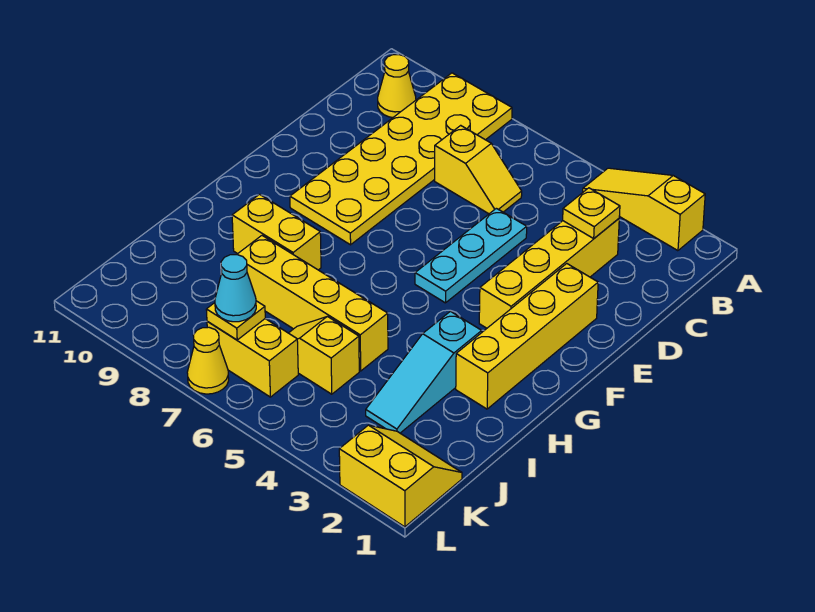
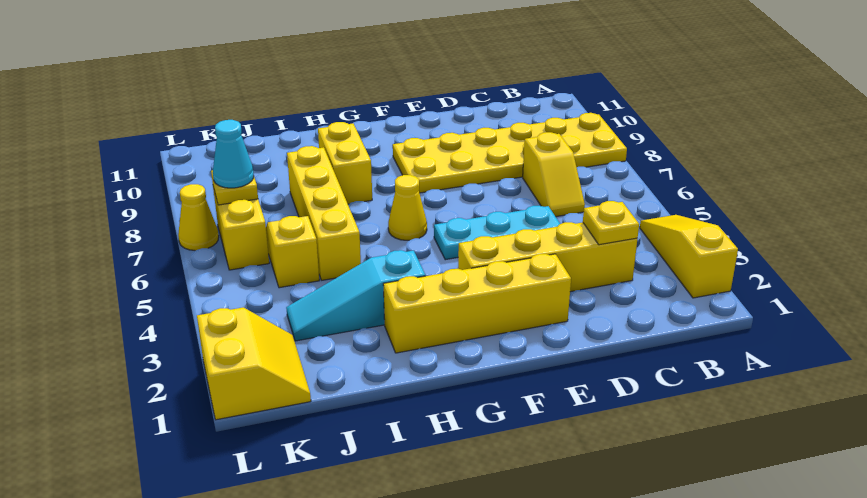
yellow cone B10 level 1 -> yellow cone G6 level 1

